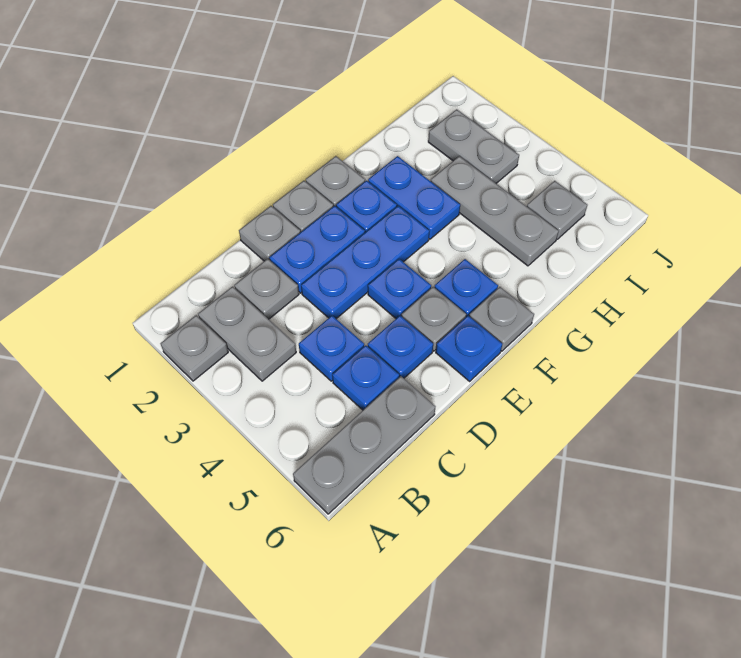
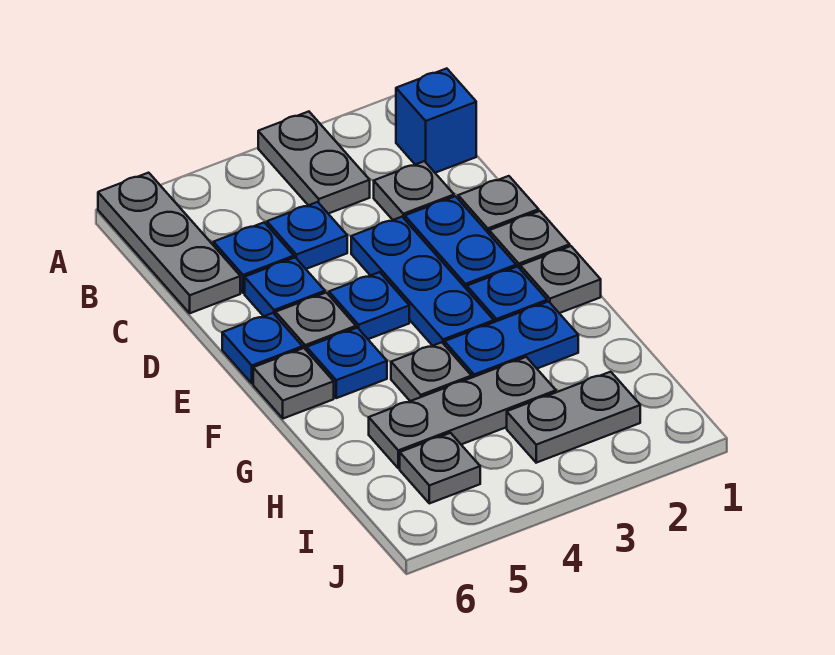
grey plate A2 level 1 -> grey plate G4 level 1
none -> blue brick B1 level 1
grey plate B2:B3 level 1 -> grey plate A3:B3 level 1

